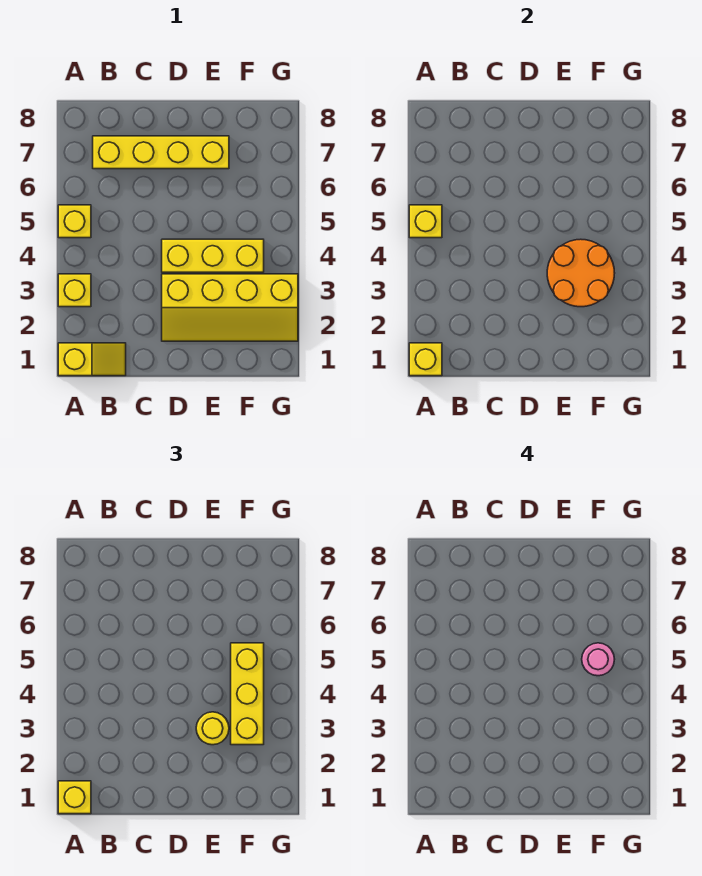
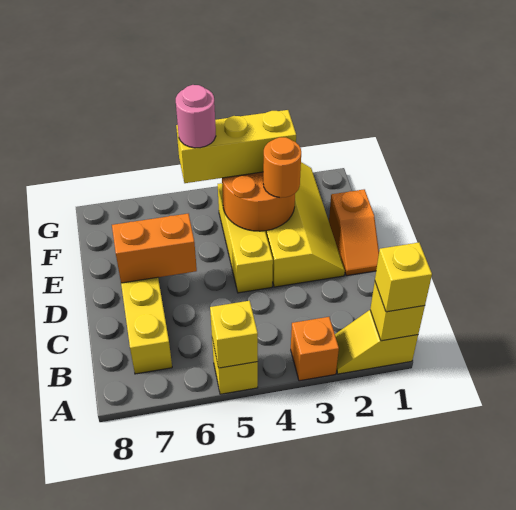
yellow slope A1:B1 level 1 top A -> yellow slope A1:A2 level 1 top 1
yellow brick A3 level 1 -> orange brick A3 level 1
none -> orange slope D1:E1 level 1 top E
none -> orange brick D6:D7 level 2
yellow round brick E3 level 3 -> orange round brick E3 level 3

